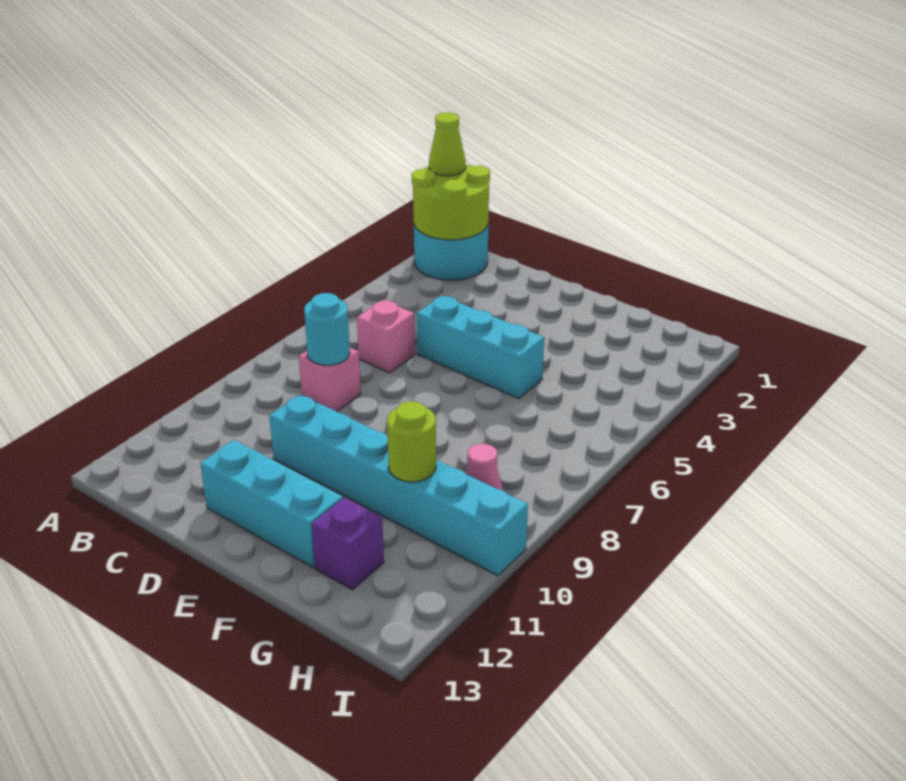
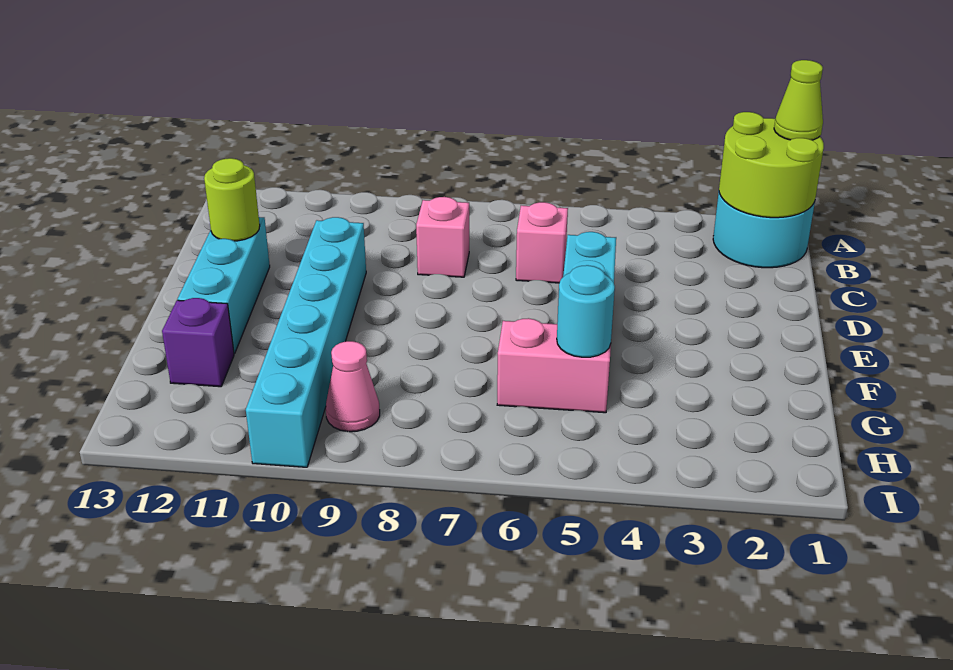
cyan round brick C8 level 2 -> cyan round brick G5 level 2
none -> pink brick G5:G6 level 1
lime round brick G10 level 2 -> lime round brick D12 level 2

